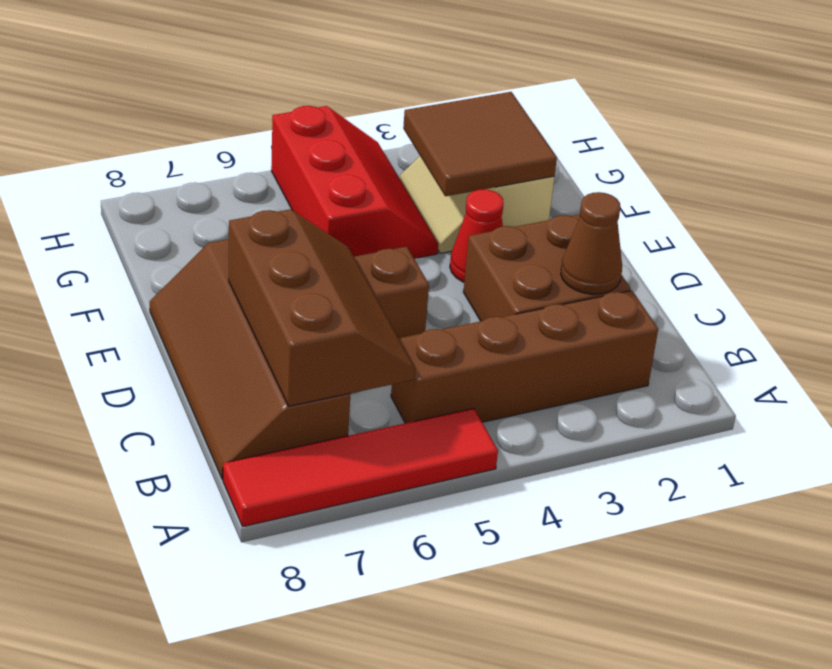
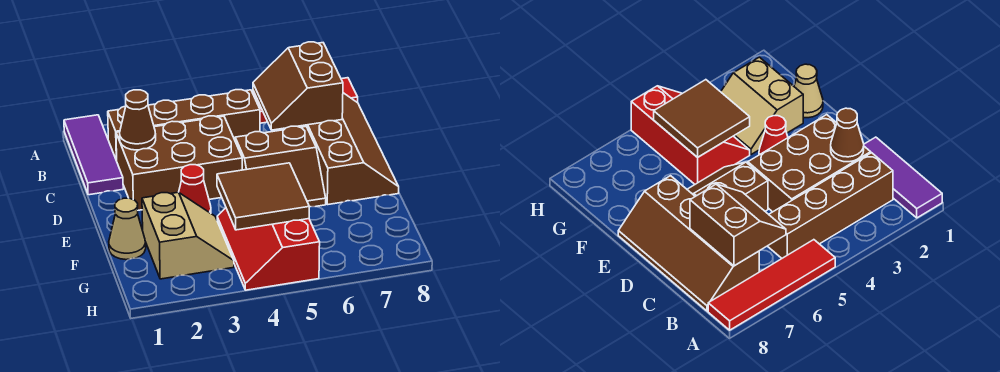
none -> purple tile A1:C1 level 1
brown slope B6:D7 level 2 top 7 -> brown slope B6:C7 level 2 top 7
brown brick C2:D3 level 1 -> brown brick C2:D4 level 1
none -> tan cone F1 level 1
brown tile F2:G3 level 2 -> brown tile F4:G5 level 2

